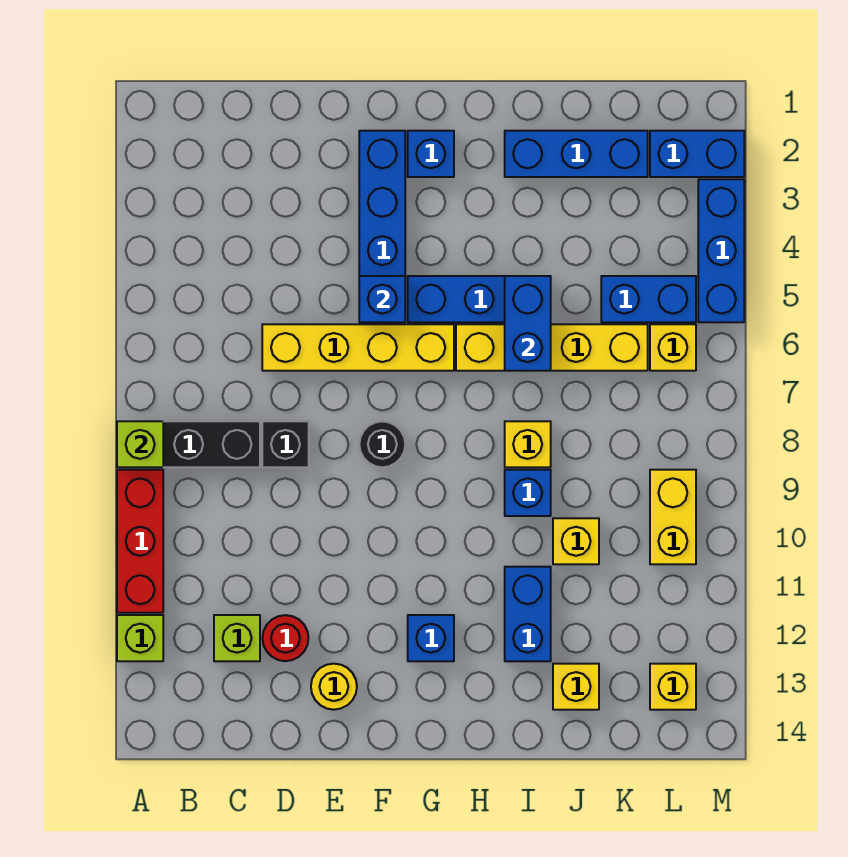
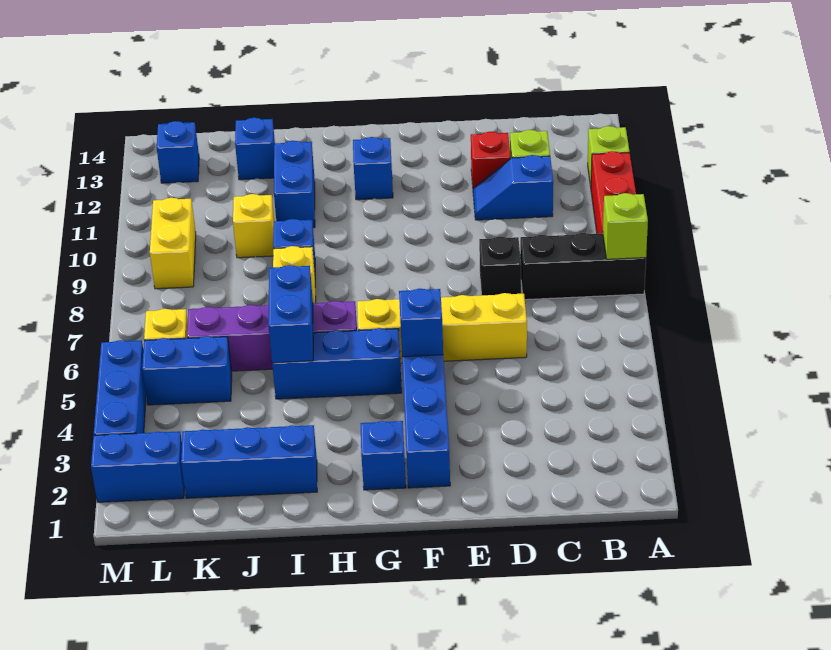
none -> blue slope C11:D11 level 1 top C
red round brick D12 level 1 -> red brick D12 level 1
yellow round brick E13 level 1 -> none
black round brick F8 level 1 -> none
yellow brick H6:K6 level 1 -> purple brick H6:K6 level 1
yellow brick J13 level 1 -> blue brick J13 level 1
yellow brick L13 level 1 -> blue brick L13 level 1

